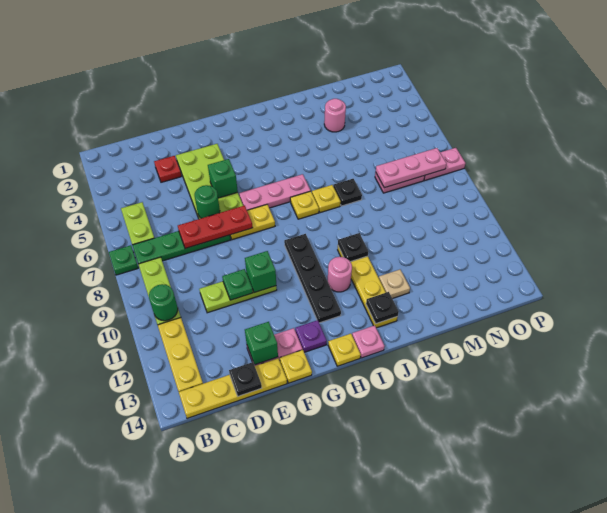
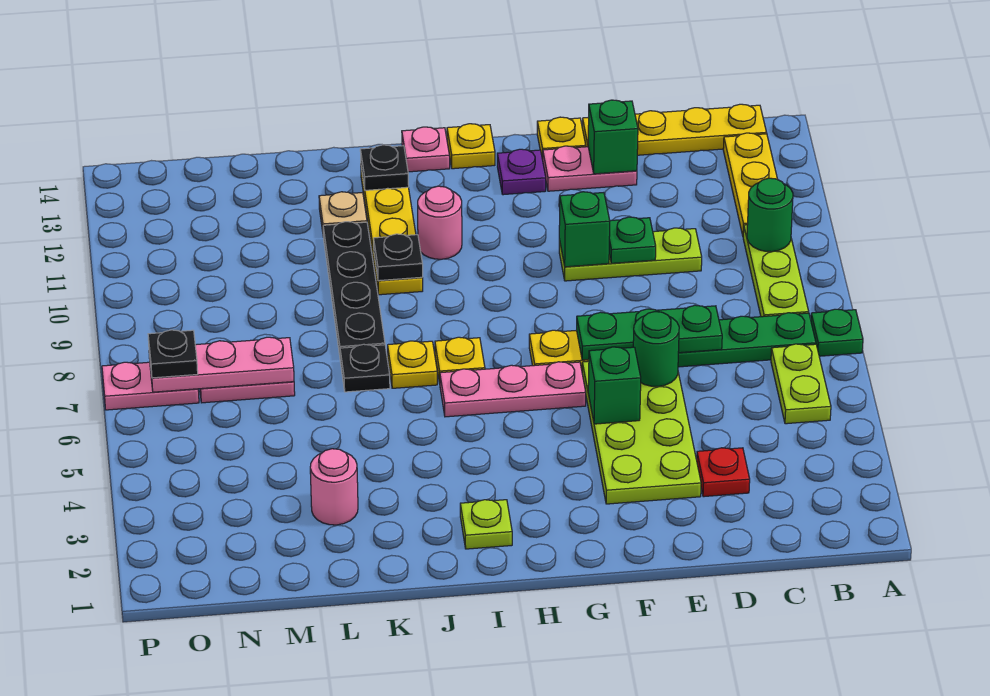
red plate D7:F7 level 2 -> green plate D7:F7 level 2
black plate D14 level 2 -> black plate O7 level 3
black plate H9:H12 level 1 -> black plate K8:K11 level 1
none -> lime plate I2 level 1

